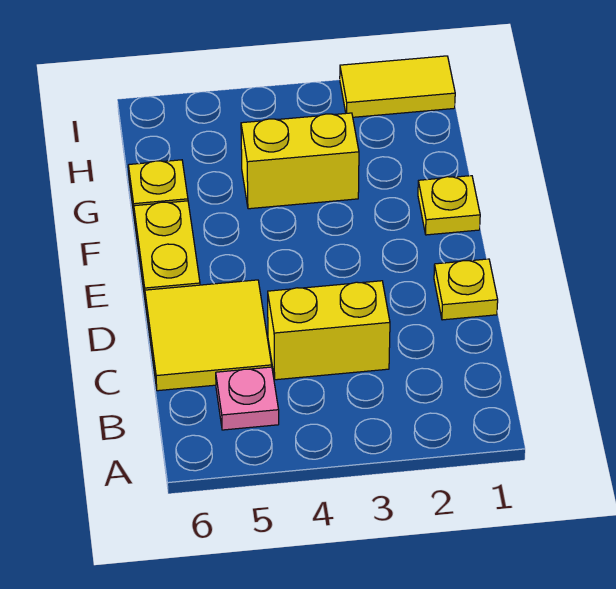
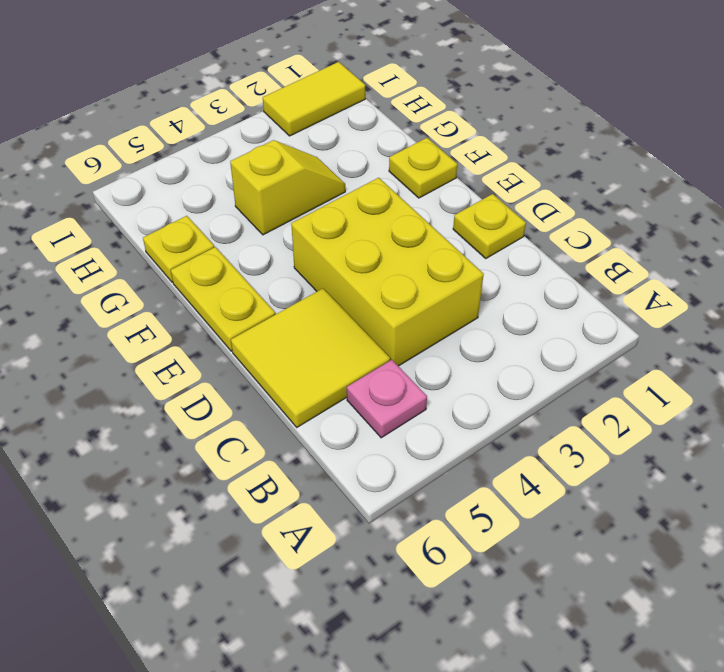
yellow brick C3:C4 level 1 -> yellow brick C3:E4 level 1
yellow brick G3:G4 level 1 -> yellow slope G3:G4 level 1 top 4

